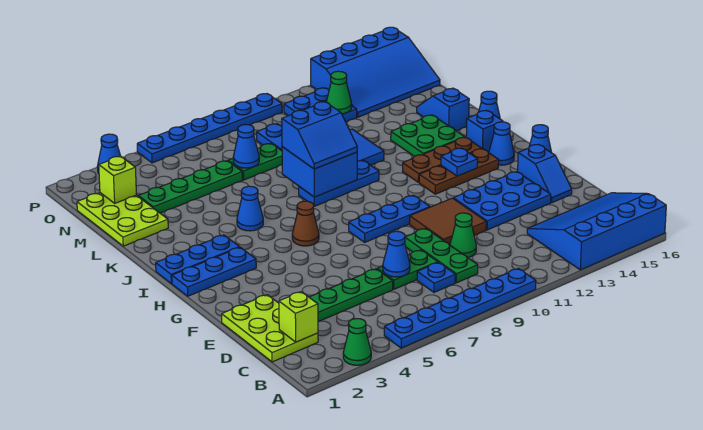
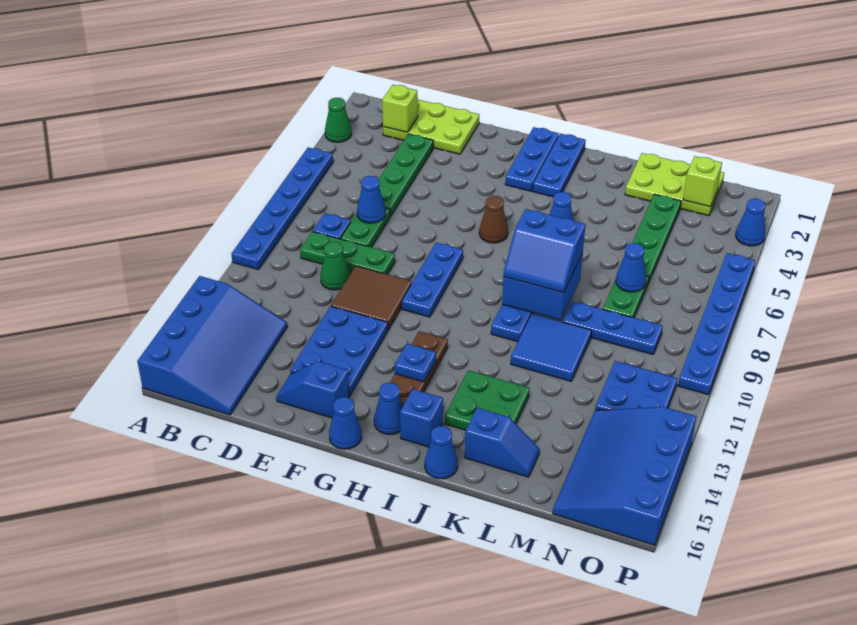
brown plate I12:I14 level 1 -> none
blue slope J8:K9 level 3 top K -> blue slope J8:K9 level 3 top 8
green cone N12 level 2 -> none

